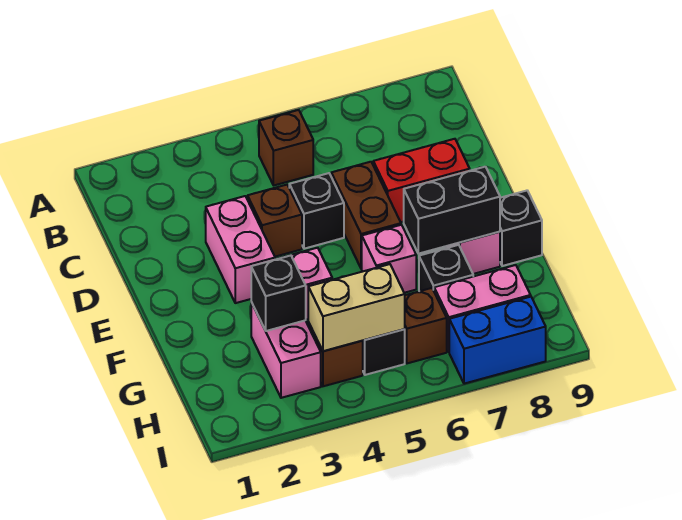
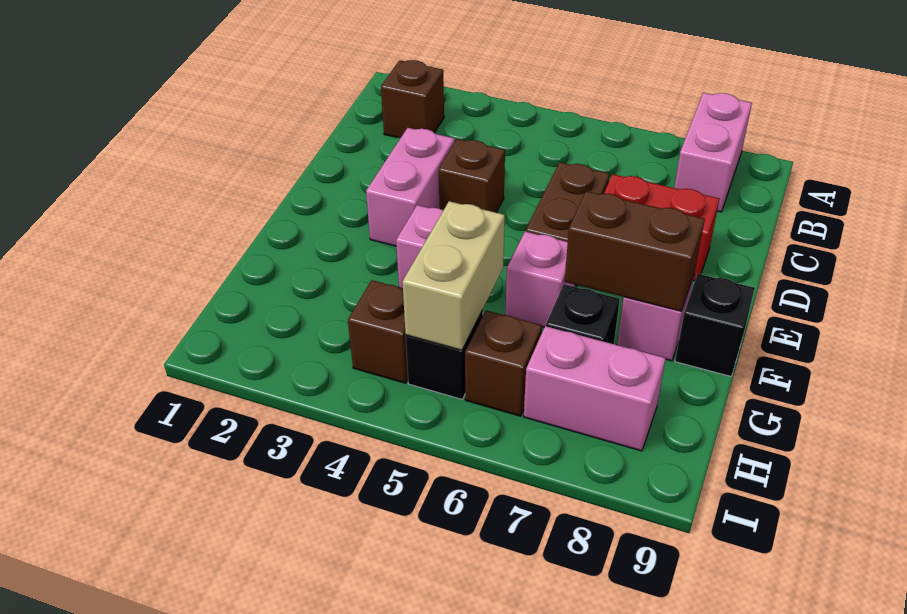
brown brick B5 level 1 -> brown brick B2 level 1
black brick D5 level 1 -> none
black brick F7:F8 level 2 -> brown brick F7:F8 level 2
pink brick G3:H3 level 1 -> pink brick A8:B8 level 1
black brick G3 level 2 -> none
tan brick H4:H5 level 2 -> tan brick G5:H5 level 2
blue brick I7:I8 level 1 -> none

